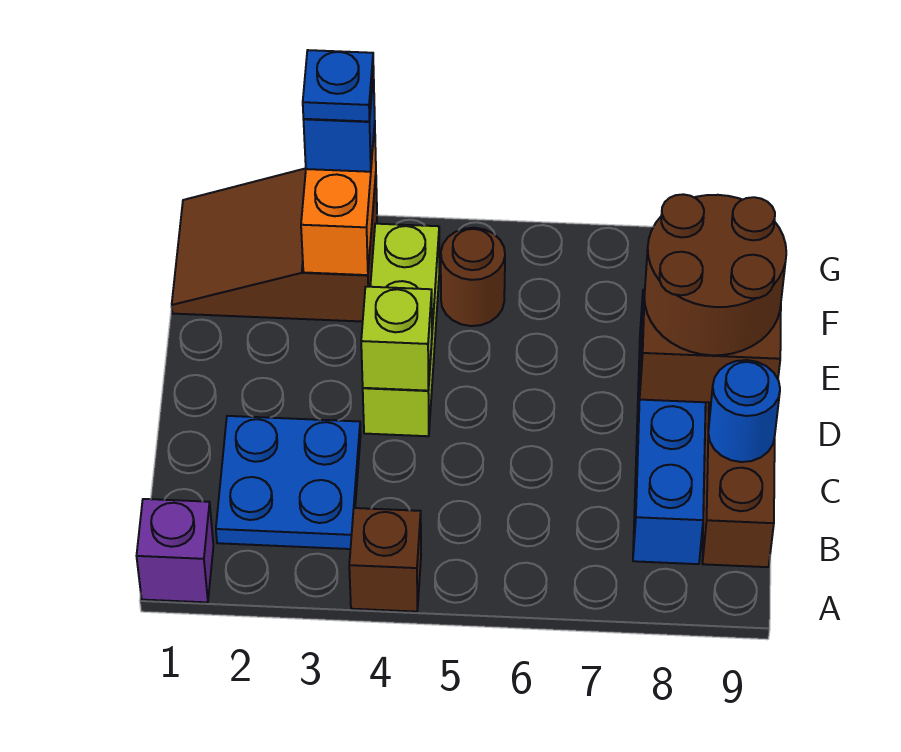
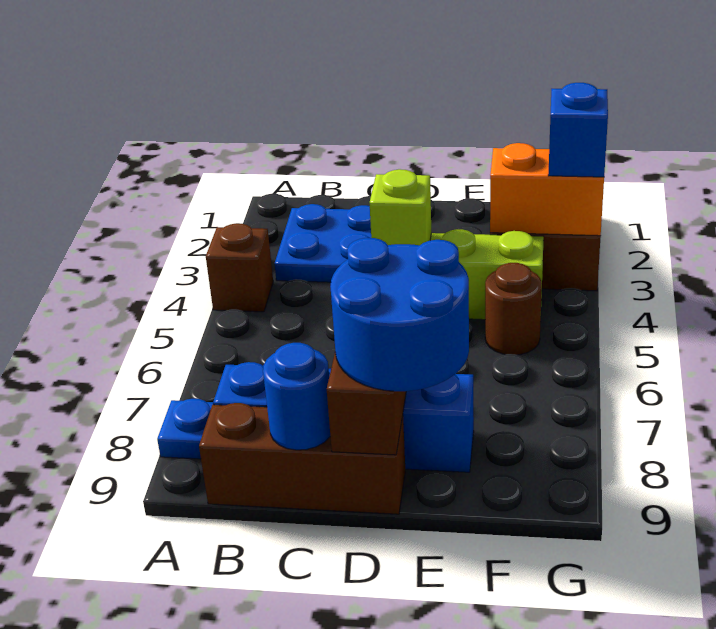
purple brick A1 level 1 -> none
brown round brick D8:E9 level 3 -> blue round brick D8:E9 level 3
blue plate G3 level 4 -> blue plate A8 level 1

